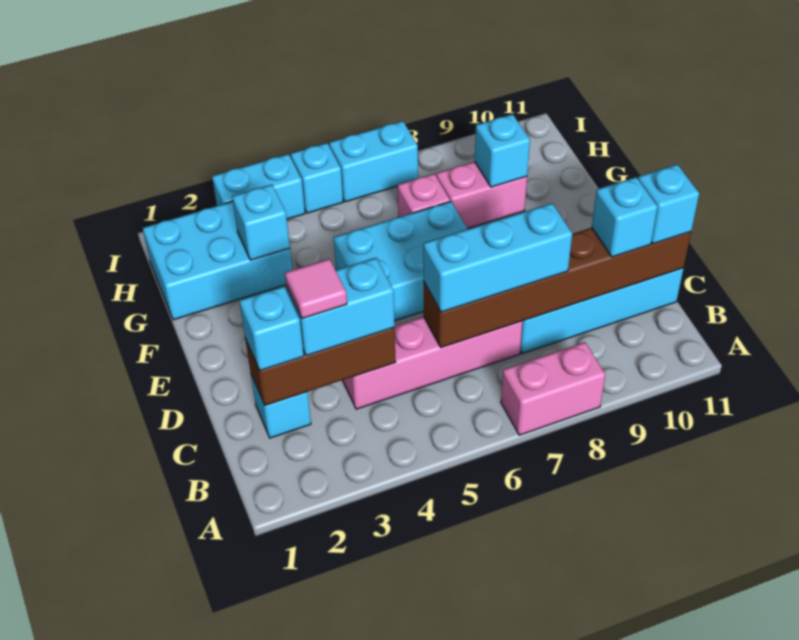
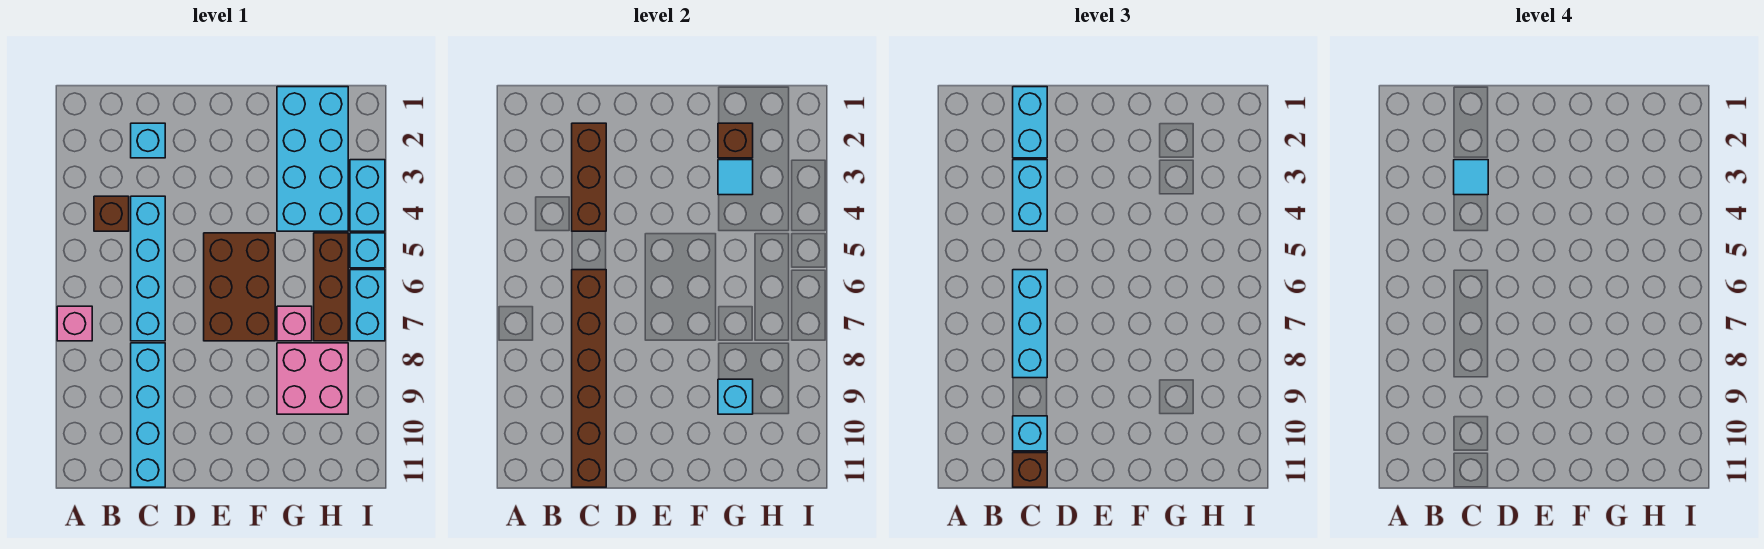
pink brick A7:A8 level 1 -> pink brick A7 level 1
none -> brown brick B4 level 1
cyan brick C2 level 3 -> cyan brick C1:C2 level 3
pink tile C3 level 4 -> cyan tile C3 level 4
pink brick C4:C7 level 1 -> cyan brick C4:C7 level 1
cyan brick C11 level 3 -> brown brick C11 level 3
cyan brick E5:F7 level 1 -> brown brick E5:F7 level 1
cyan brick G1:H3 level 1 -> cyan brick G1:H4 level 1
none -> brown brick G2 level 2
cyan brick G3 level 2 -> cyan tile G3 level 2
pink brick G8:G9 level 1 -> pink brick G8:H9 level 1
none -> brown brick H5:H7 level 1

